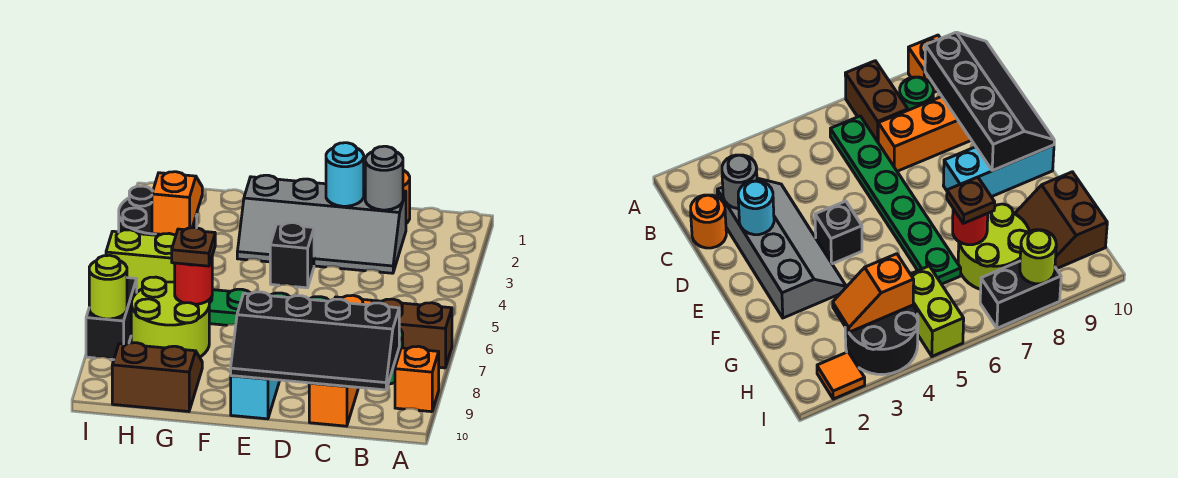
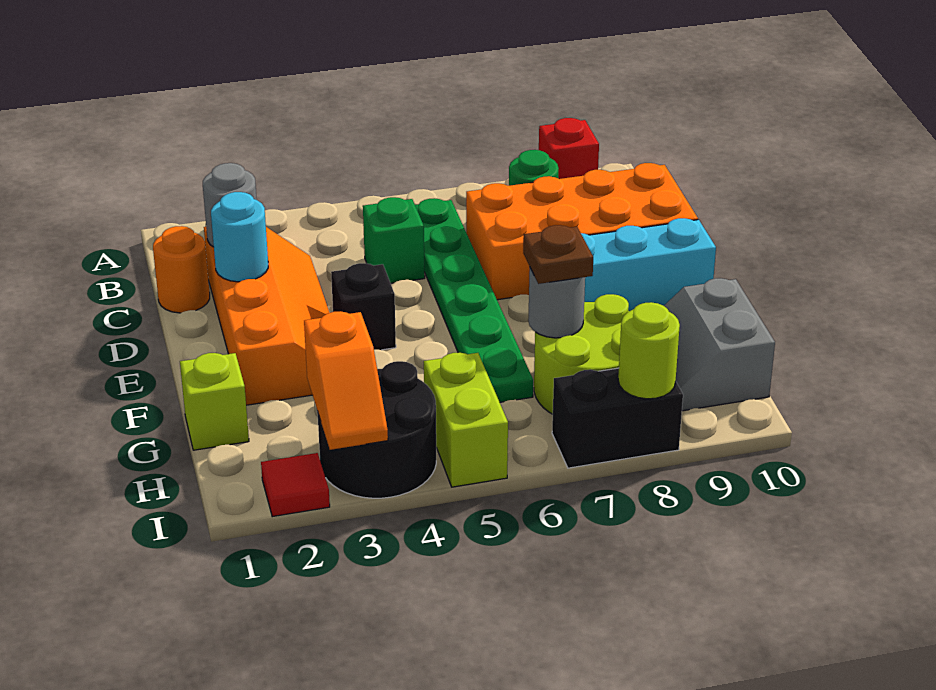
brown brick A7:B7 level 1 -> none
orange brick A9 level 1 -> red brick A9 level 1
black slope B9:E10 level 2 top 9 -> none
grey slope C2:F3 level 1 top 2 -> orange slope C2:F3 level 1 top 2
none -> green brick C5 level 1
orange brick C7:C10 level 1 -> orange brick C7:D10 level 1
none -> lime brick G1 level 1
red round brick G7 level 2 -> grey round brick G7 level 2
brown slope G9:H10 level 1 top 10 -> grey slope G9:H10 level 1 top 10
orange slope H3:H4 level 2 top 4 -> orange slope H3:I3 level 2 top H
orange tile I2 level 1 -> red tile I2 level 1

